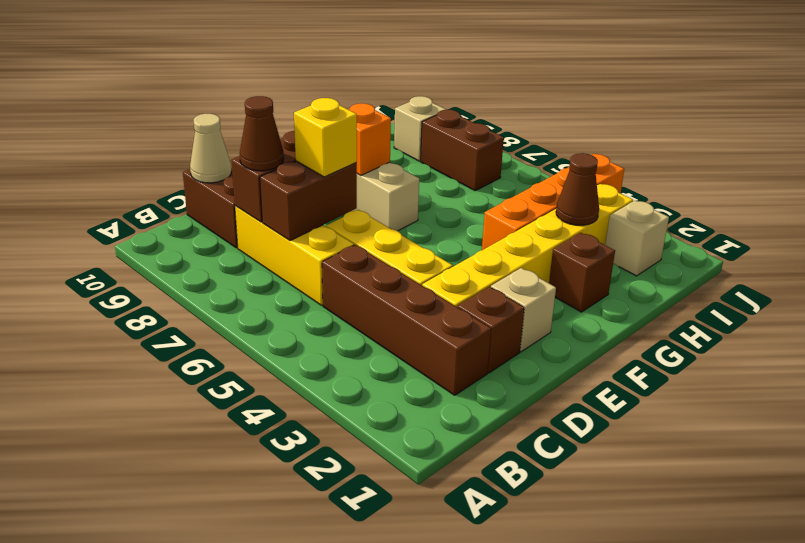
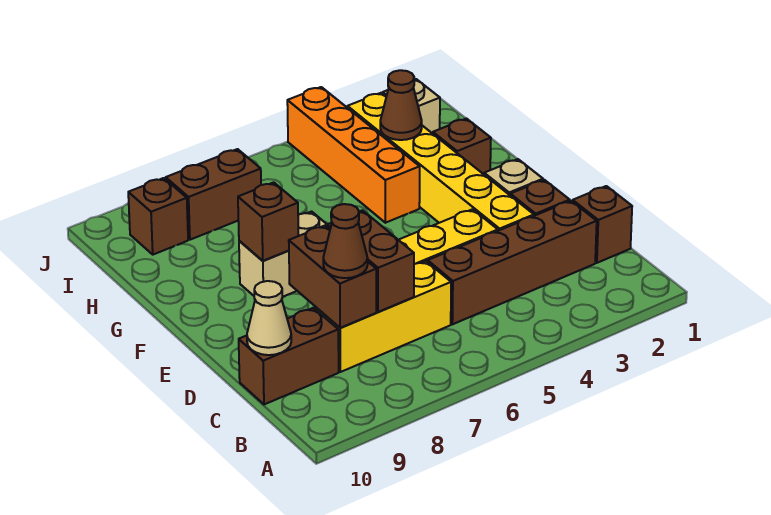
none -> brown brick C1 level 1
yellow brick D7 level 3 -> none
orange brick F8 level 2 -> brown brick F8 level 2
tan brick I9 level 1 -> brown brick I9 level 1

